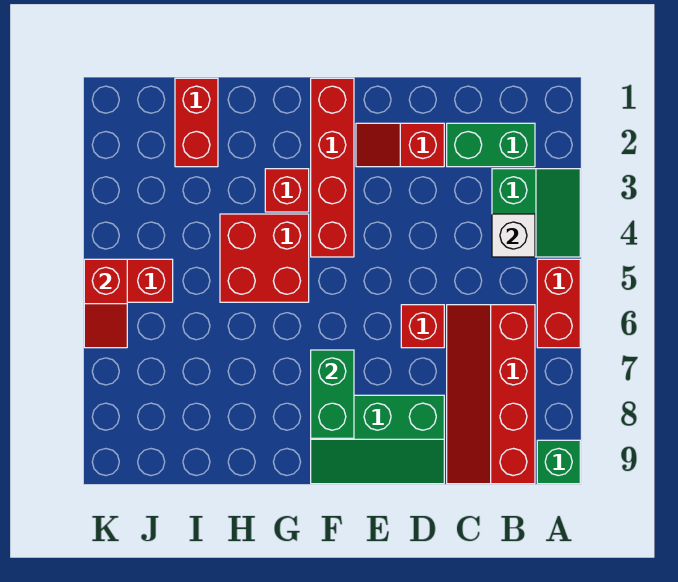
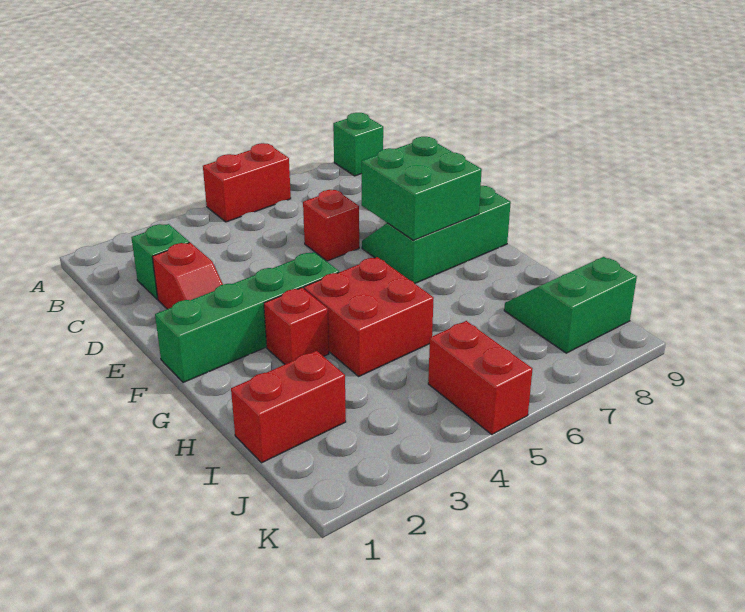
green slope A3:B4 level 1 top B -> green slope I8:J9 level 1 top J
green brick B2:C2 level 1 -> green brick C2 level 1
white brick B4 level 2 -> none
red slope B6:C9 level 1 top B -> none
green slope D8:F9 level 1 top 8 -> green slope E7:F9 level 1 top F
red brick F1:F4 level 1 -> green brick F1:F4 level 1
green brick F7:F8 level 2 -> green brick E7:F8 level 2
red slope K5:K6 level 2 top 5 -> none

